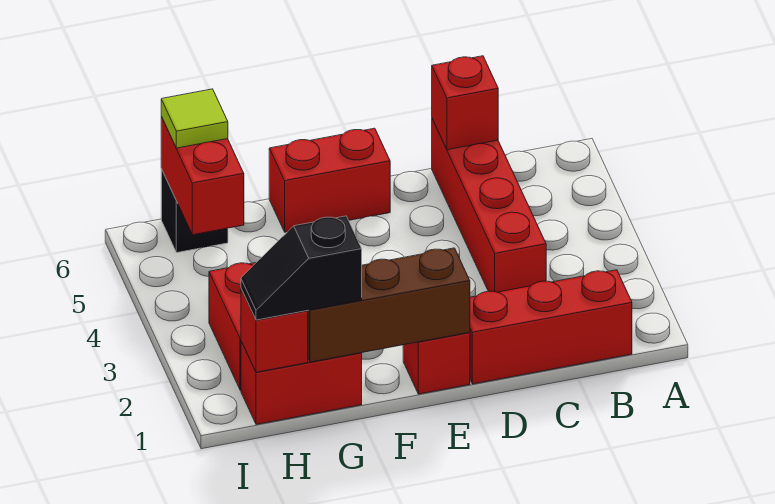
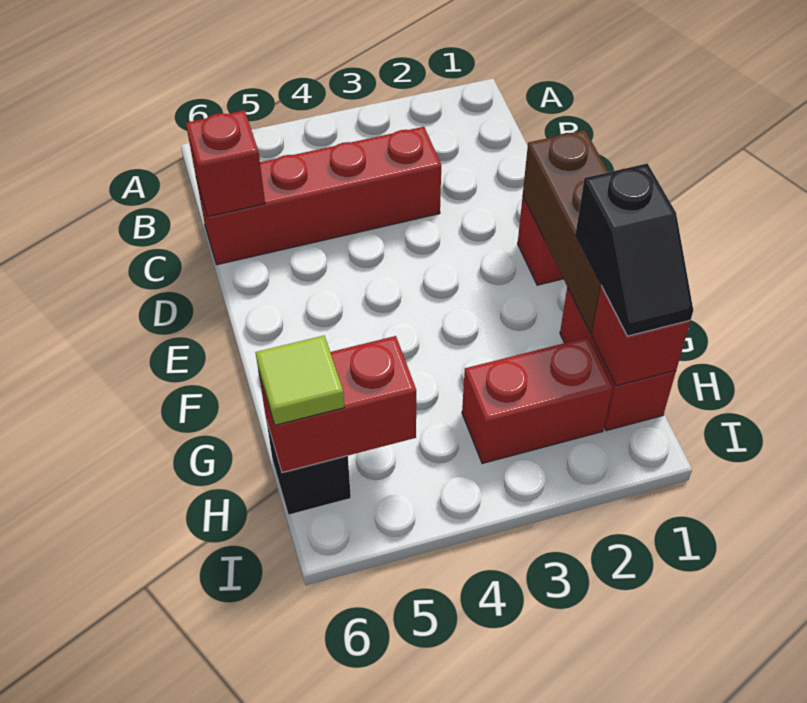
red brick B1:D1 level 1 -> none
red brick E6:F6 level 1 -> none

